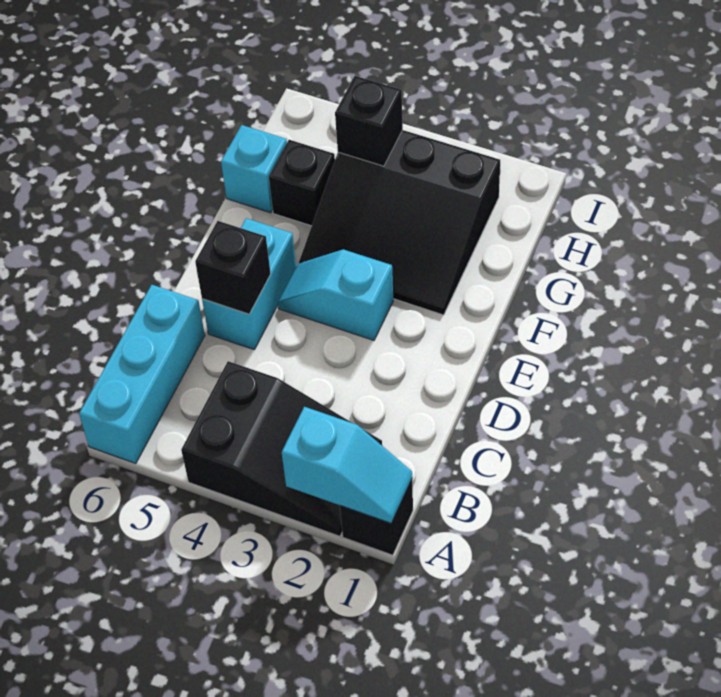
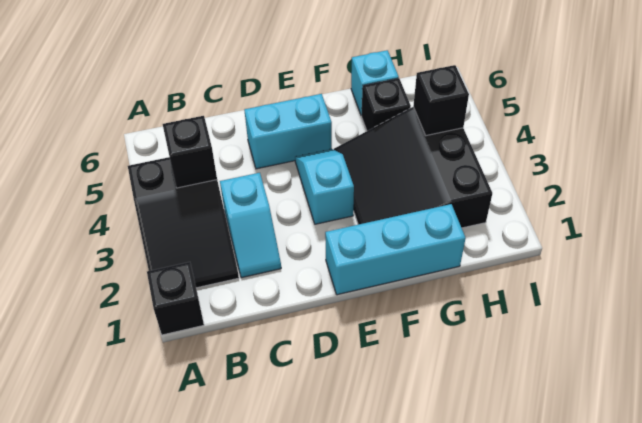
cyan slope A1:A2 level 2 top 2 -> cyan slope C2:C3 level 1 top 3
cyan brick A6:C6 level 1 -> cyan brick E1:G1 level 1
black brick D5 level 2 -> black brick B4 level 2

